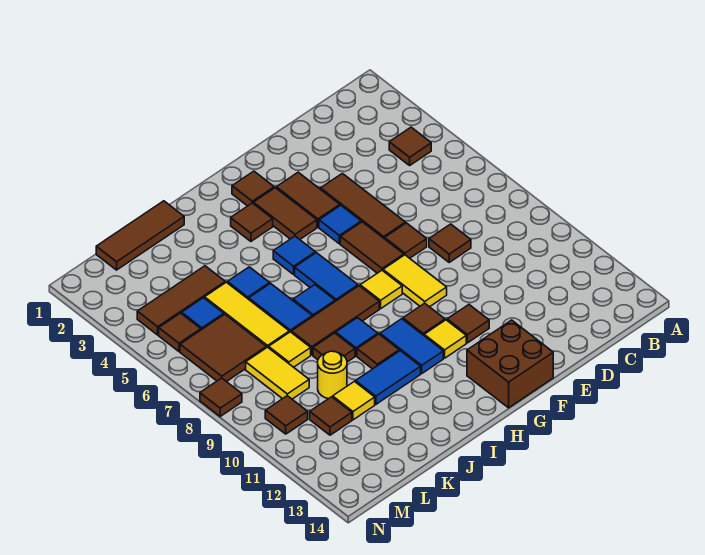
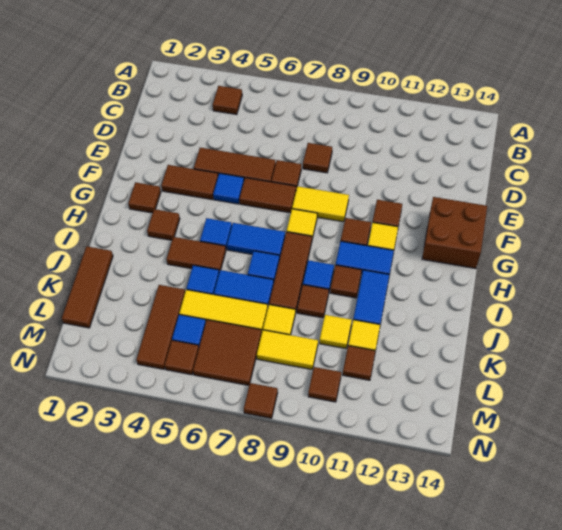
brown tile G3:G4 level 1 -> brown tile I4:I5 level 1
yellow round brick K10 level 1 -> yellow tile K10 level 1

